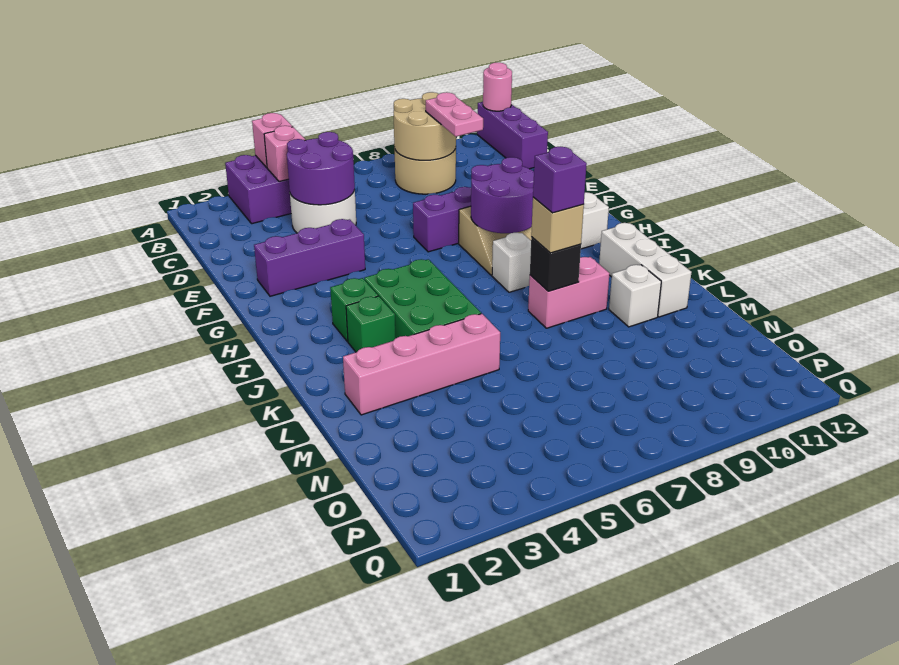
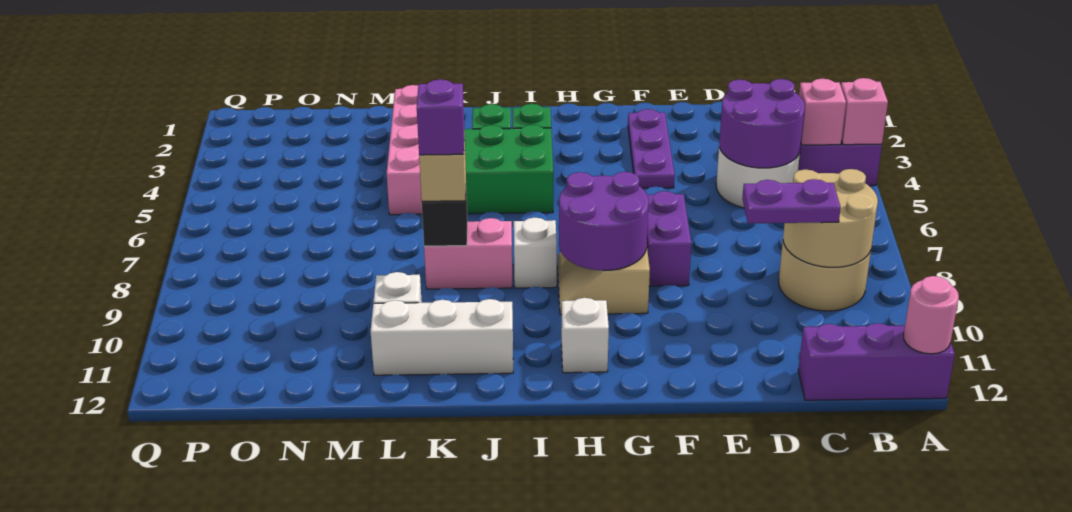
pink plate C9:D9 level 3 -> purple plate C9:D9 level 3
purple brick F2:F4 level 1 -> purple plate F2:F4 level 1
pink brick K8:K9 level 1 -> pink brick J8:K8 level 1

